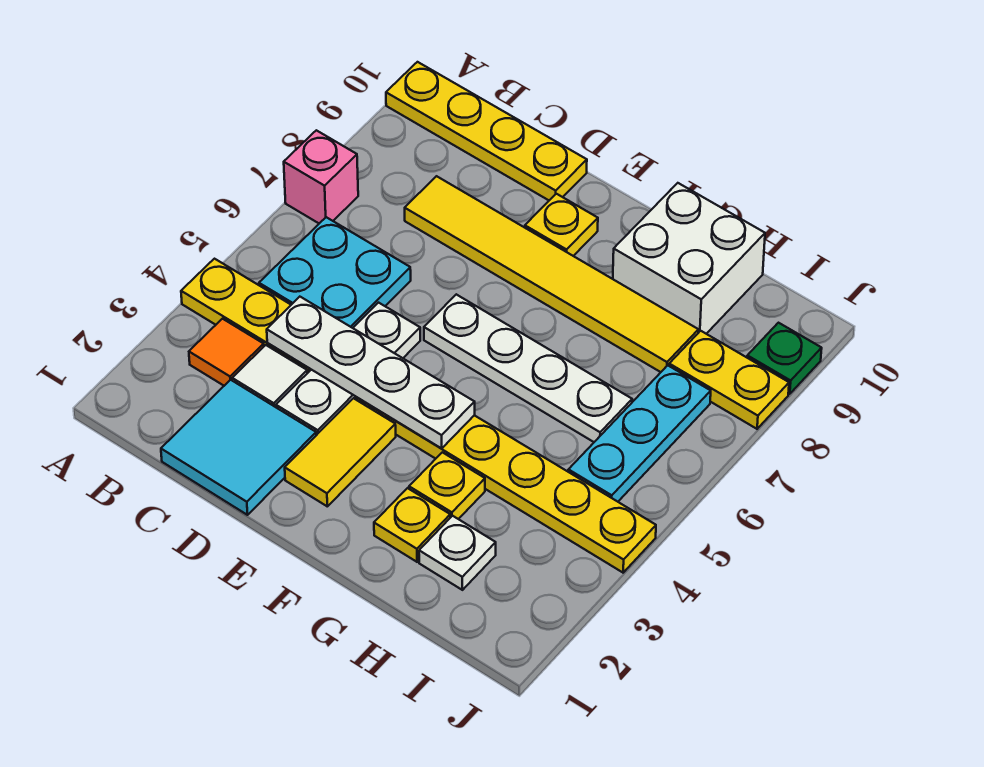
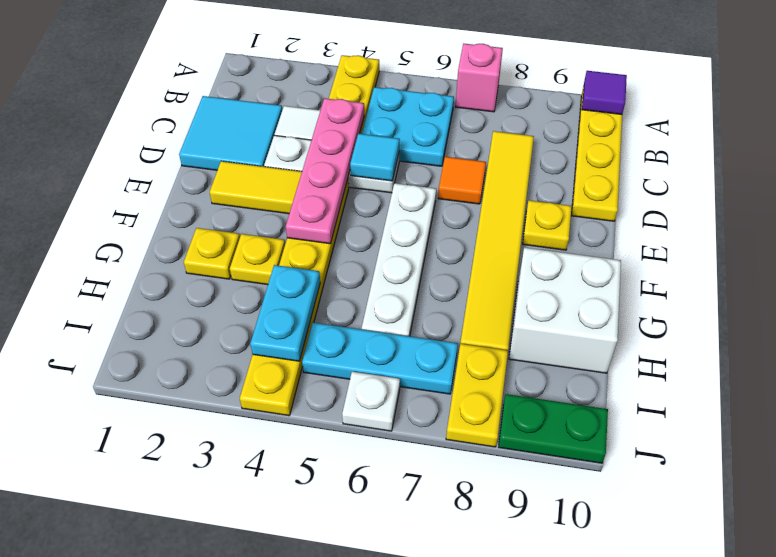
none -> purple tile A10 level 2
orange tile B3 level 1 -> orange tile D7 level 1
white plate C4:F4 level 2 -> pink plate C4:F4 level 2
none -> cyan tile D5 level 2
white plate H2 level 1 -> white plate J6 level 1
none -> cyan plate H4:I4 level 2
green plate J9 level 1 -> green plate J9:J10 level 1

